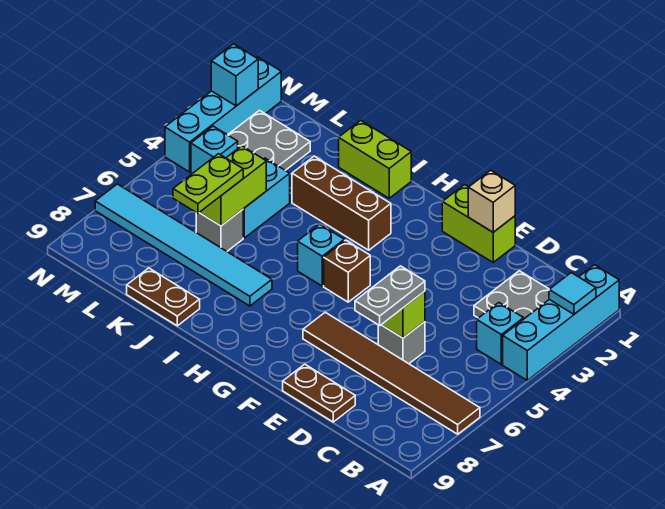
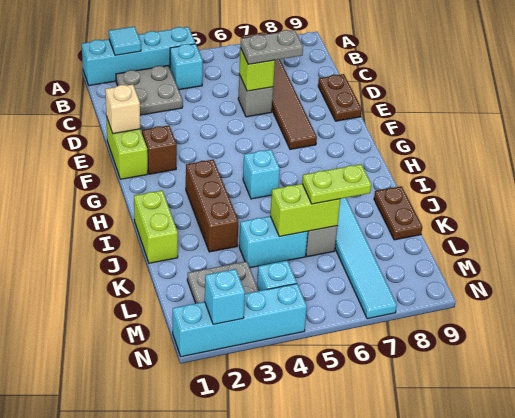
brown brick G5 level 1 -> brown brick F2 level 1

